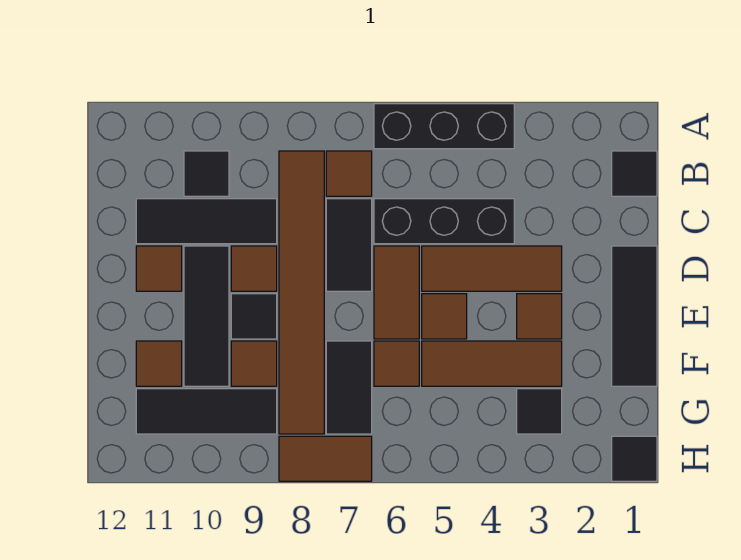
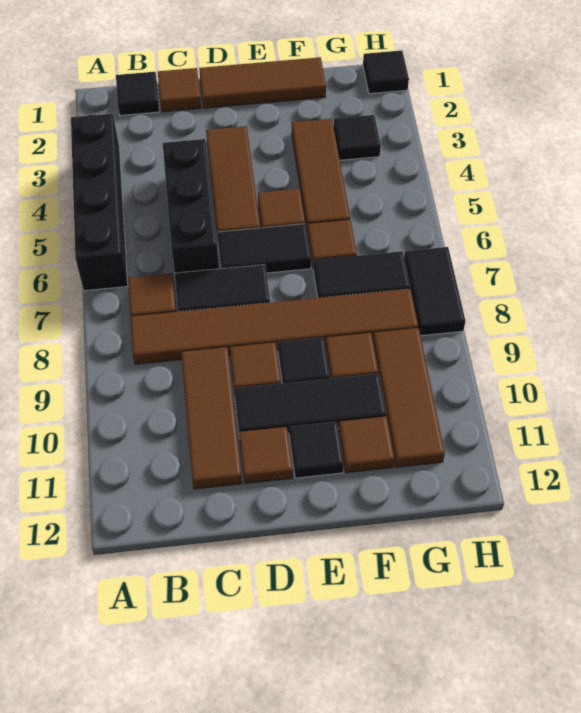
black brick A4:A6 level 1 -> black brick A3:A6 level 1
black tile B10 level 1 -> black tile E11 level 1
black tile C9:C11 level 1 -> brown tile C9:C11 level 1
black tile D1:F1 level 1 -> brown tile D1:F1 level 1
brown tile D6:E6 level 1 -> black tile D6:E6 level 1
brown tile E3 level 1 -> brown tile C1 level 1
black tile G9:G11 level 1 -> brown tile G9:G11 level 1
brown tile H7:H8 level 1 -> black tile H7:H8 level 1

